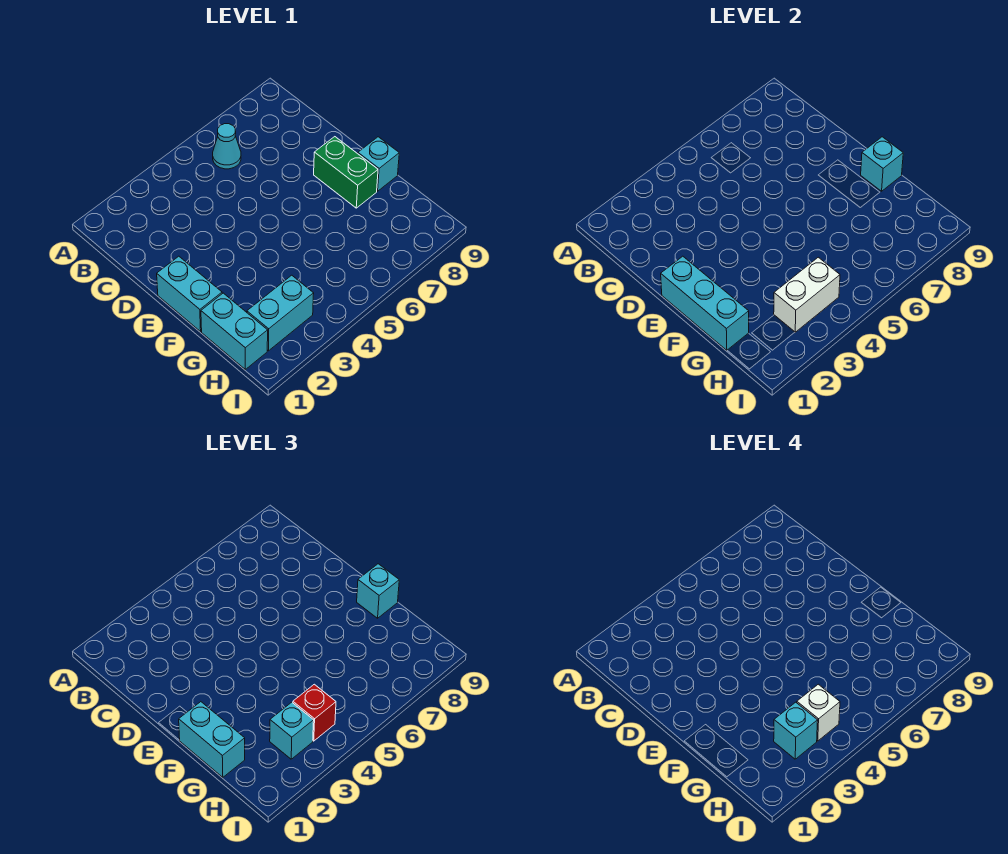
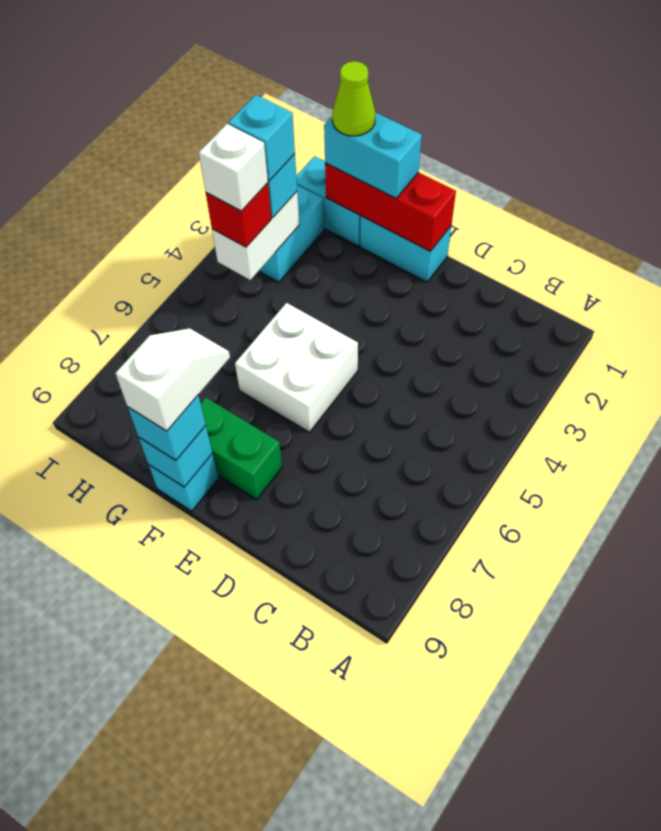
cyan cone B6 level 1 -> none
cyan brick E1:G1 level 2 -> red brick E1:G1 level 2
none -> white brick E5:F6 level 1
none -> white slope F8:F9 level 4 top 9
none -> lime cone G1 level 4

